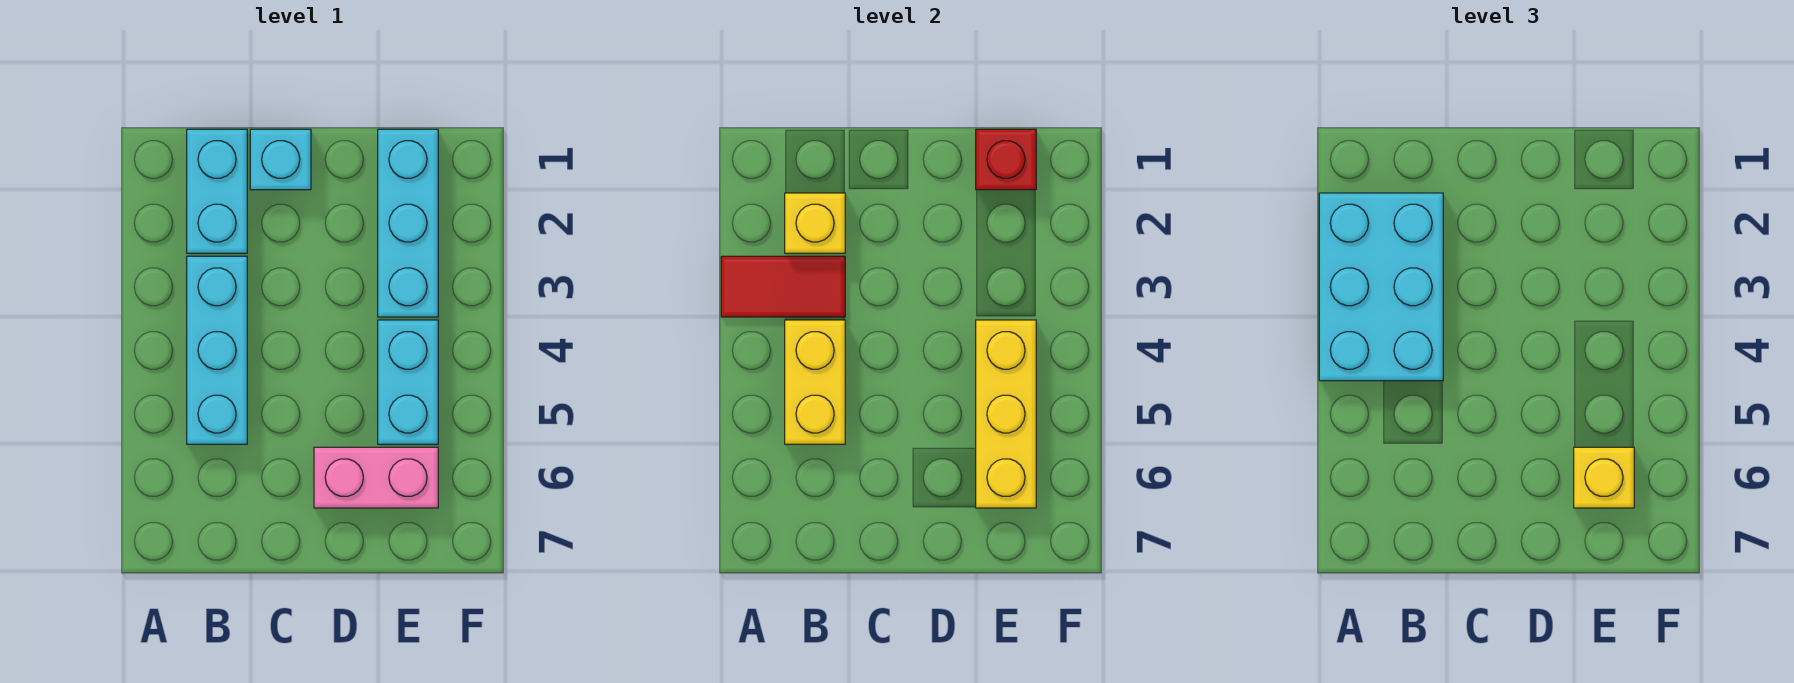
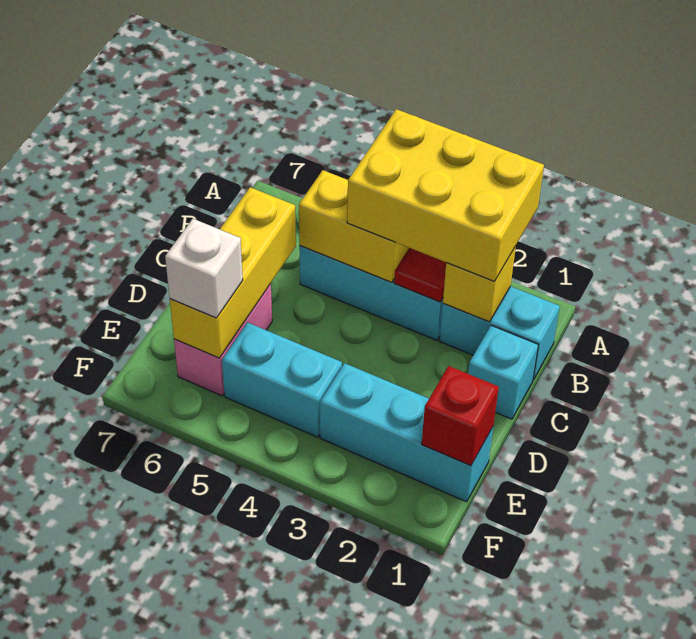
cyan brick A2:B4 level 3 -> yellow brick A2:B4 level 3
yellow brick E4:E6 level 2 -> yellow brick C6:E6 level 2
yellow brick E6 level 3 -> white brick E6 level 3

